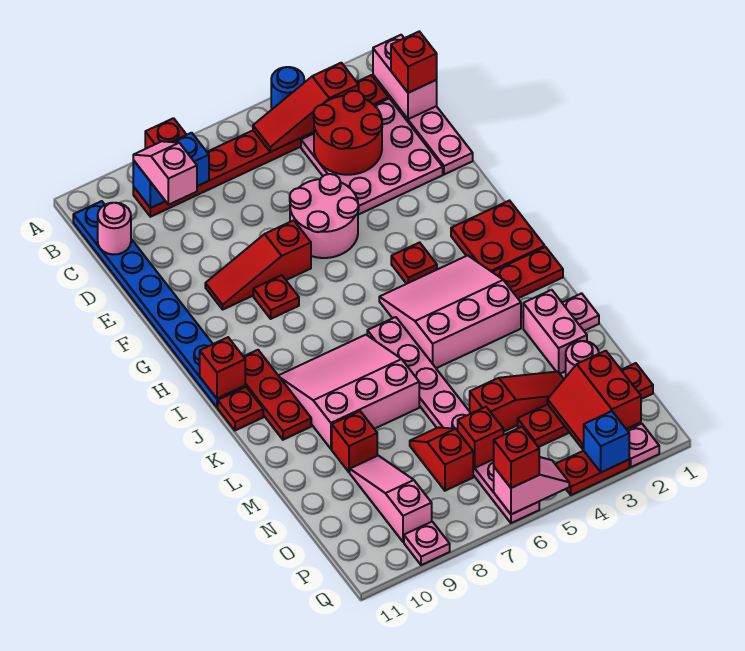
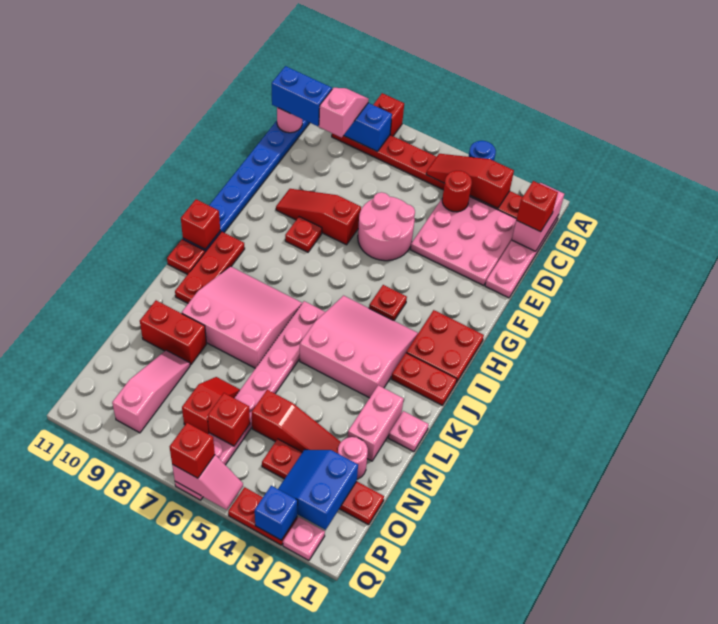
red round brick C3:D4 level 2 -> red round brick C4 level 2
none -> blue brick C10:C11 level 3
red brick M9 level 1 -> red brick M9:M10 level 1
red slope O2:P3 level 2 top 2 -> blue slope O2:P3 level 2 top 2
pink plate Q9 level 1 -> none

